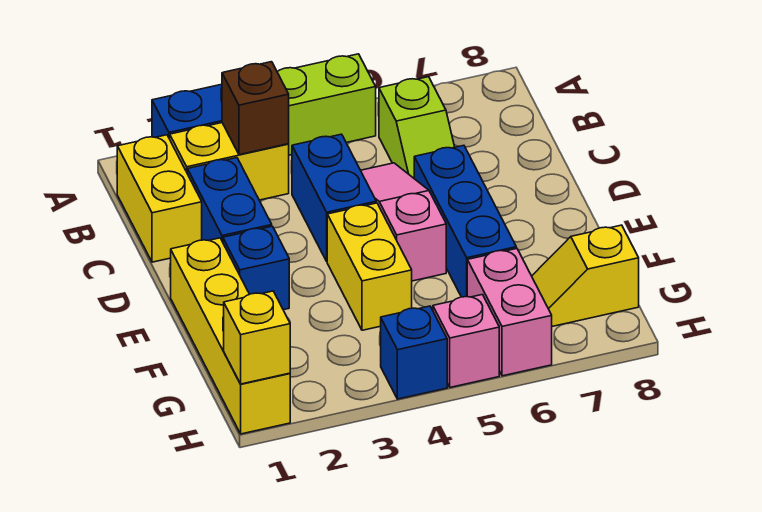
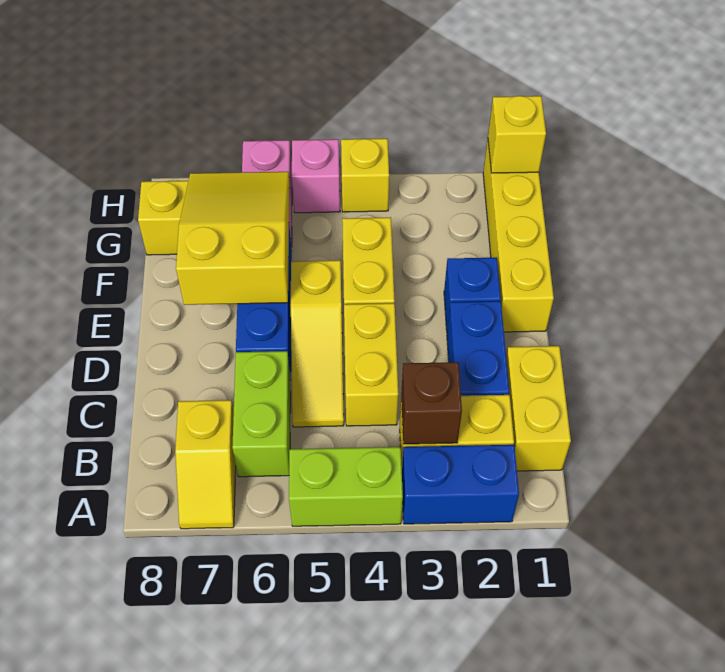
none -> yellow slope A7:B7 level 1 top B
lime slope B6:C6 level 1 top B -> lime brick B6:C6 level 1
blue brick C4:D4 level 1 -> yellow brick C4:D4 level 1
pink slope C5:E5 level 1 top E -> yellow slope C5:E5 level 1 top E
none -> yellow slope E6:G7 level 2 top E
blue brick H4 level 1 -> yellow brick H4 level 1

